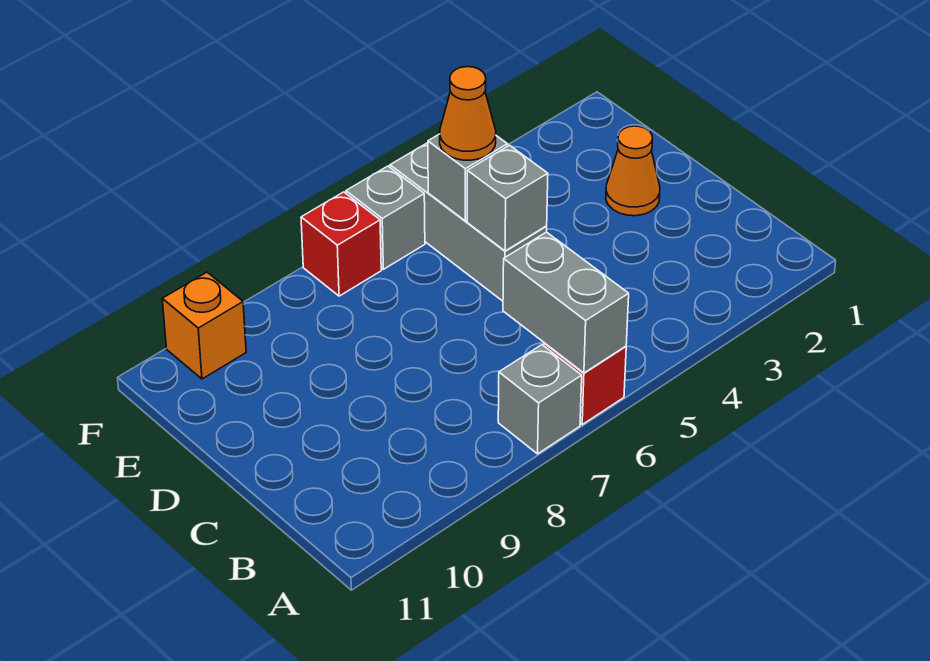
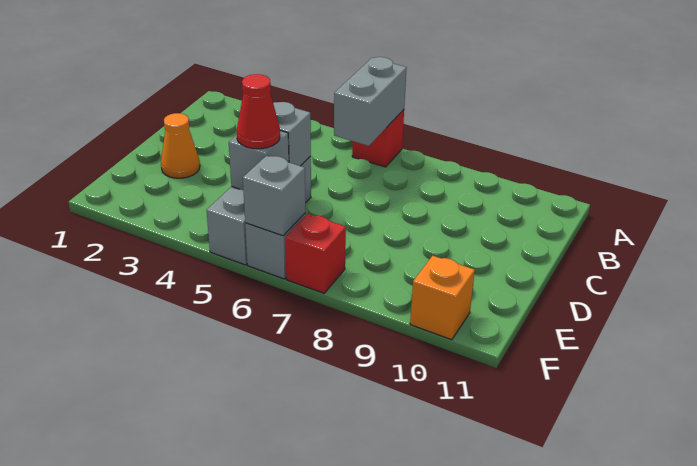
grey brick A7 level 1 -> grey brick F6 level 2
orange cone E5 level 3 -> red cone E5 level 3

